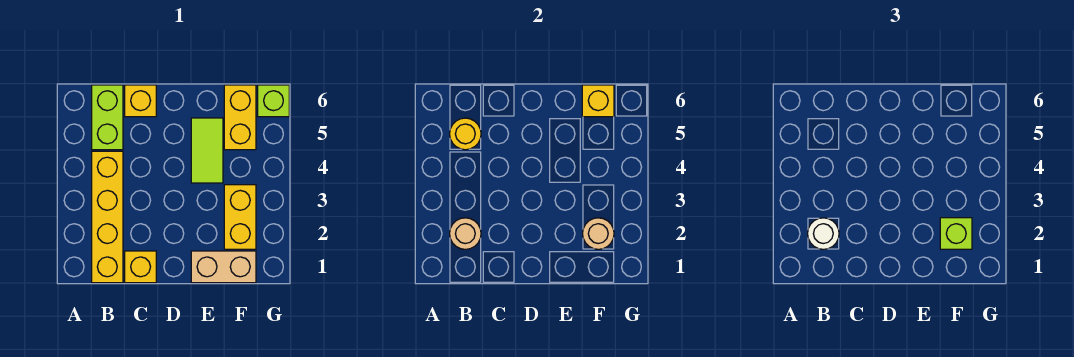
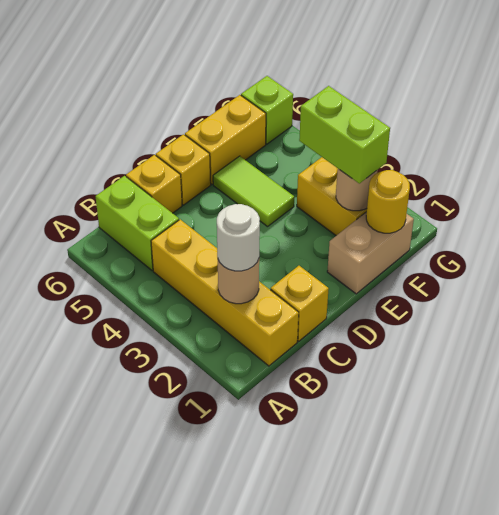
yellow round brick B5 level 2 -> yellow round brick F1 level 2
lime brick F2 level 3 -> lime brick F2:F3 level 3
yellow brick F5:F6 level 1 -> yellow brick E6:F6 level 1
yellow brick F6 level 2 -> yellow brick D6 level 1

